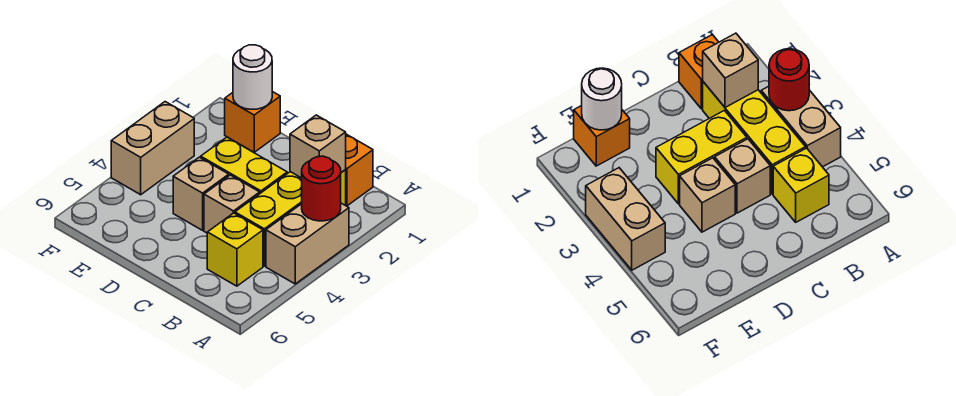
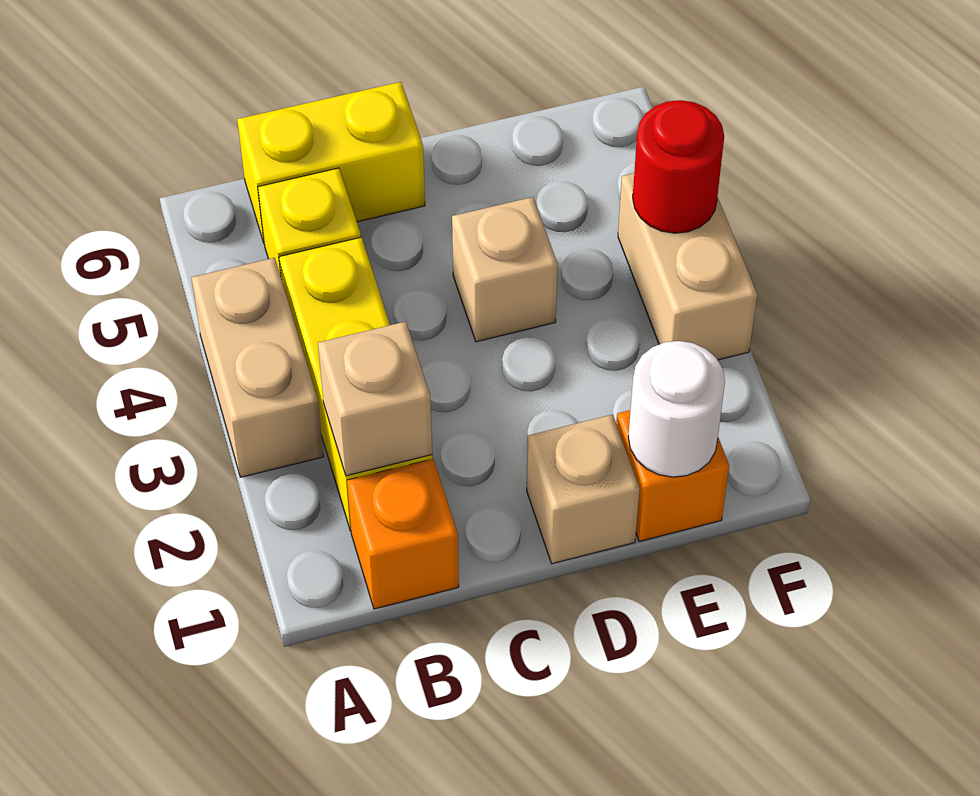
red round brick A3 level 2 -> red round brick F4 level 2
yellow brick C3:D3 level 1 -> yellow brick B6:C6 level 1
tan brick C4 level 1 -> tan brick D1 level 1

